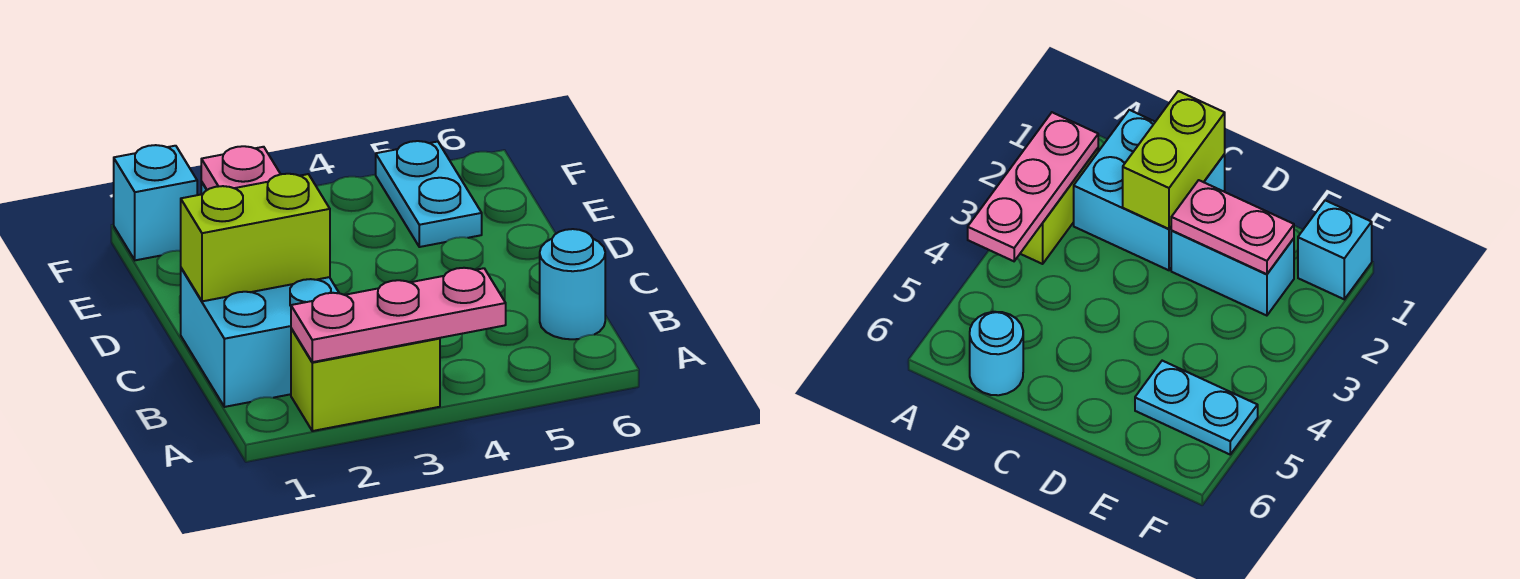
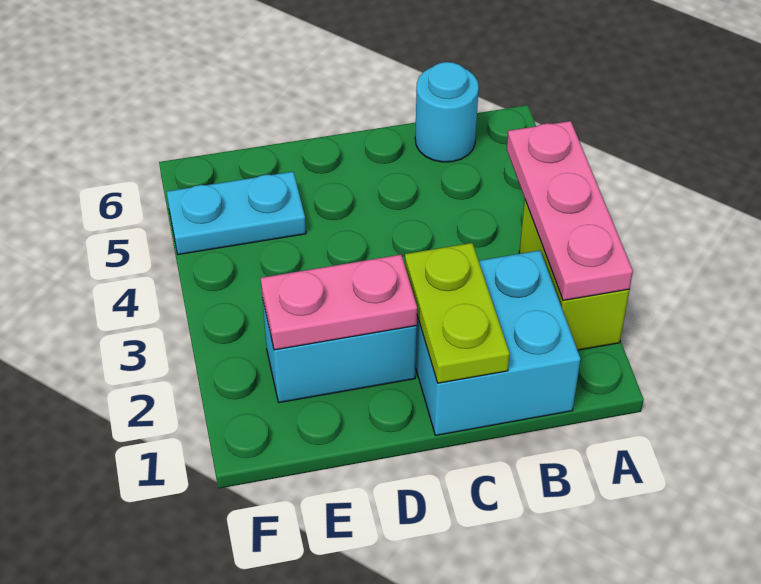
lime brick C1:C2 level 2 -> lime plate C1:C2 level 2
cyan brick F1 level 1 -> none

